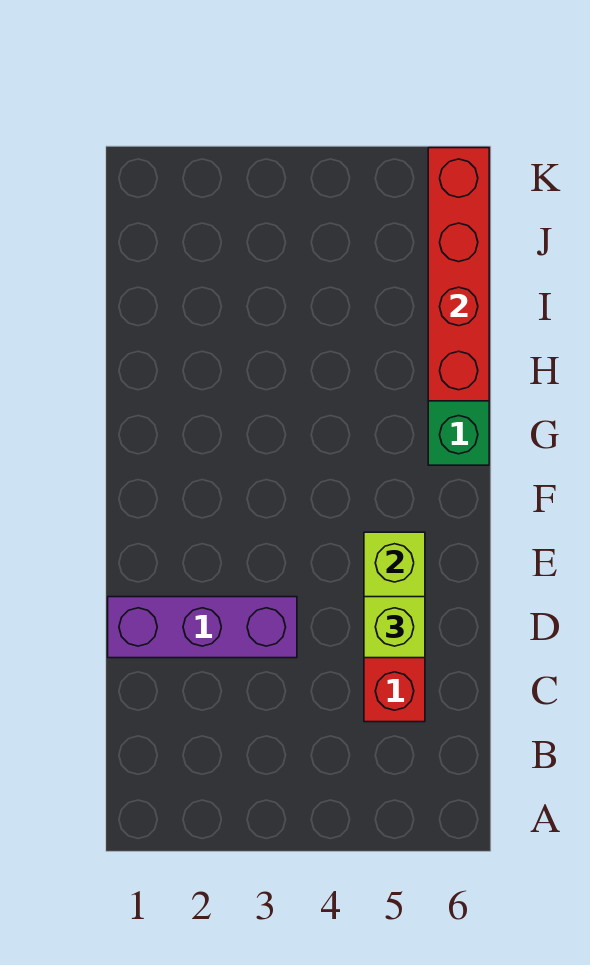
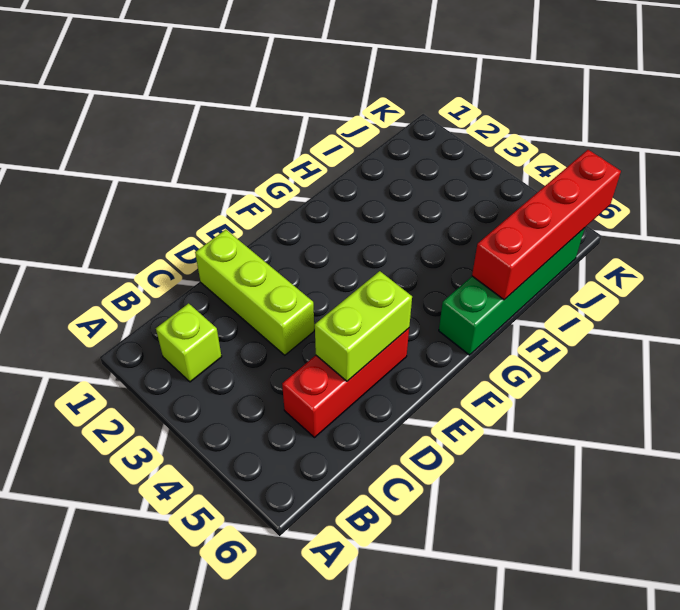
purple brick D1:D3 level 1 -> lime brick D1:D3 level 1
lime brick D5 level 3 -> lime brick B2 level 1

